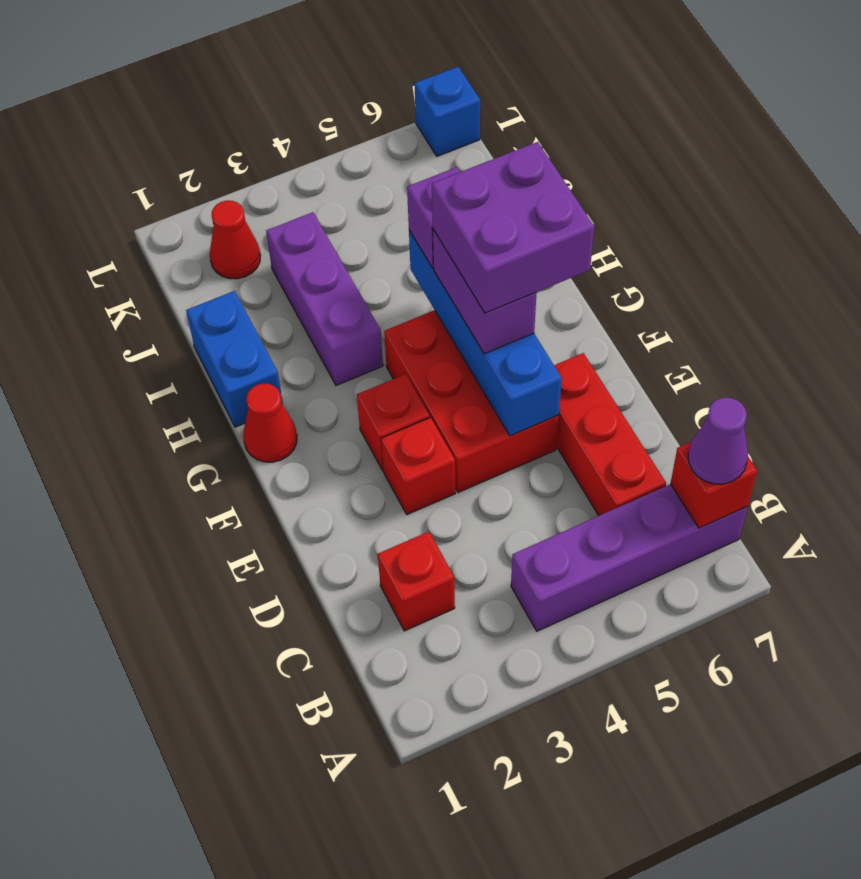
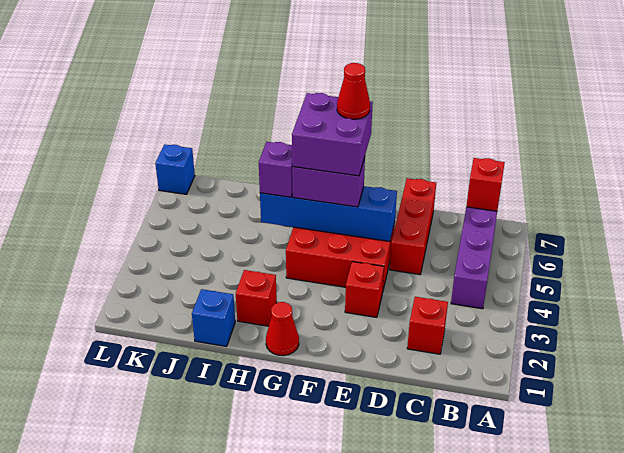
purple cone B7 level 3 -> none
red brick C6:E6 level 1 -> red brick D5:D7 level 1
red brick F3 level 1 -> red brick H2 level 1
blue brick H1:I1 level 1 -> blue brick I1 level 1
purple brick H3:J3 level 1 -> none
red cone K2 level 1 -> red cone F6 level 5

